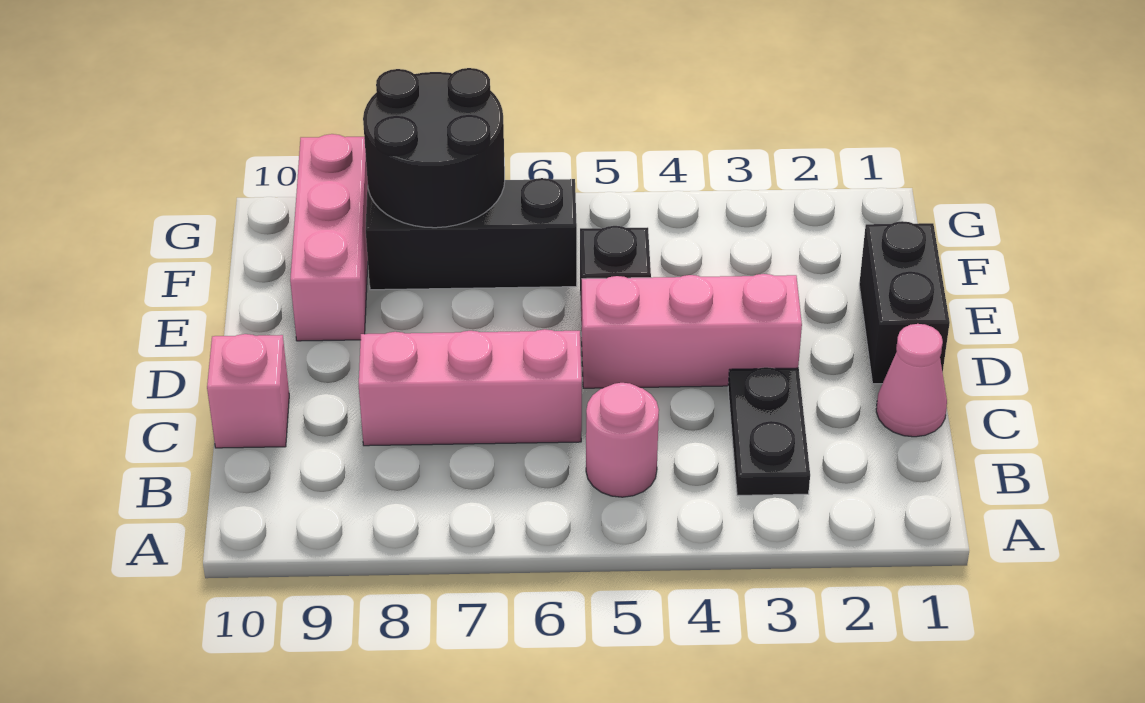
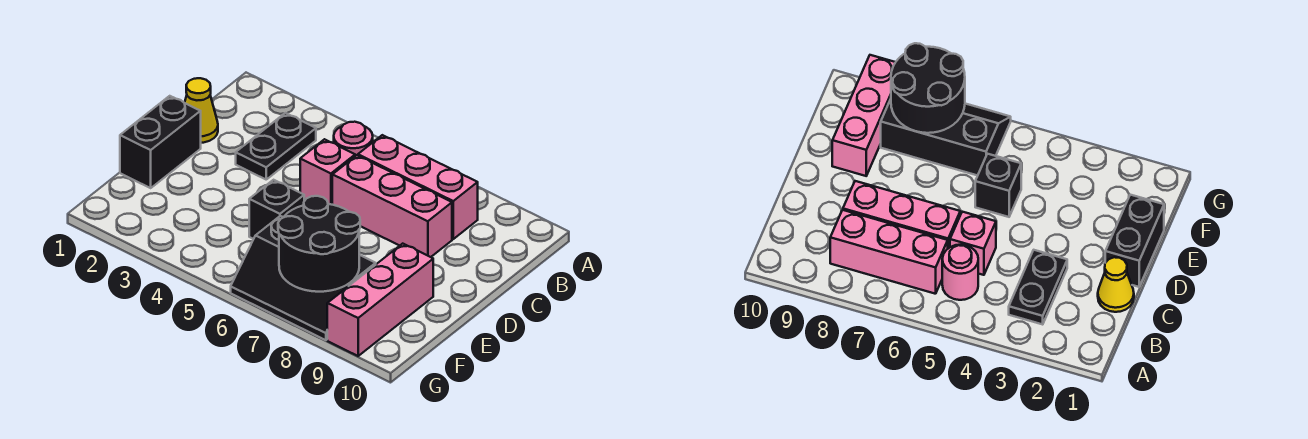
pink cone C1 level 1 -> yellow cone C1 level 1
pink brick C10 level 1 -> pink brick C5 level 1
pink brick D3:D5 level 1 -> pink brick B6:B8 level 1

